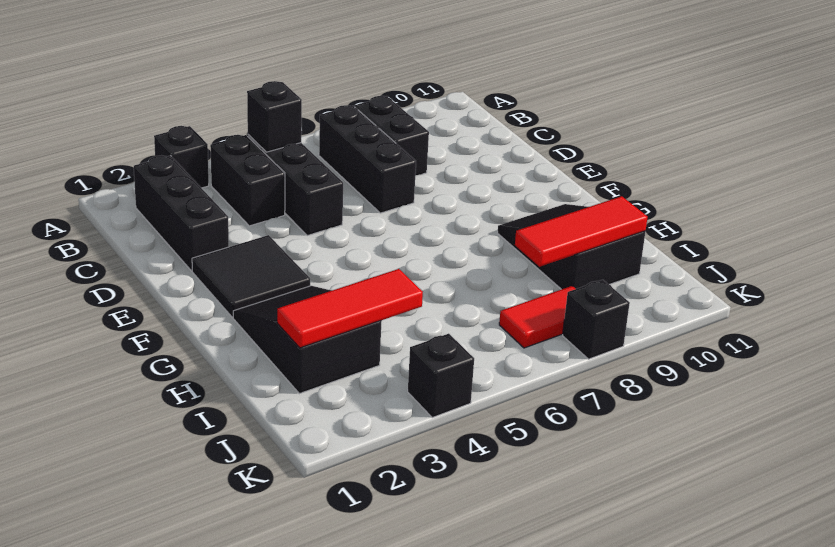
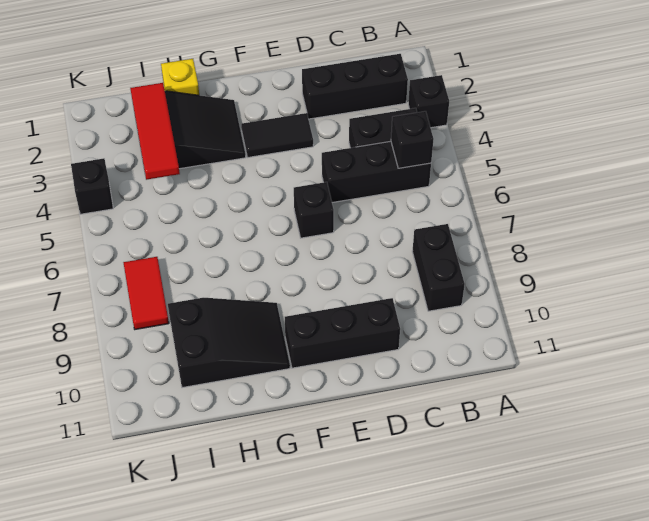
black brick B7:D7 level 1 -> black brick D10:F10 level 1
black brick B8:C8 level 1 -> black brick B8:B9 level 1
black tile E2:F3 level 1 -> black tile E3:F3 level 1
none -> yellow brick H1 level 1
red tile I8:I10 level 2 -> none
black brick K8 level 1 -> black brick E6 level 1

